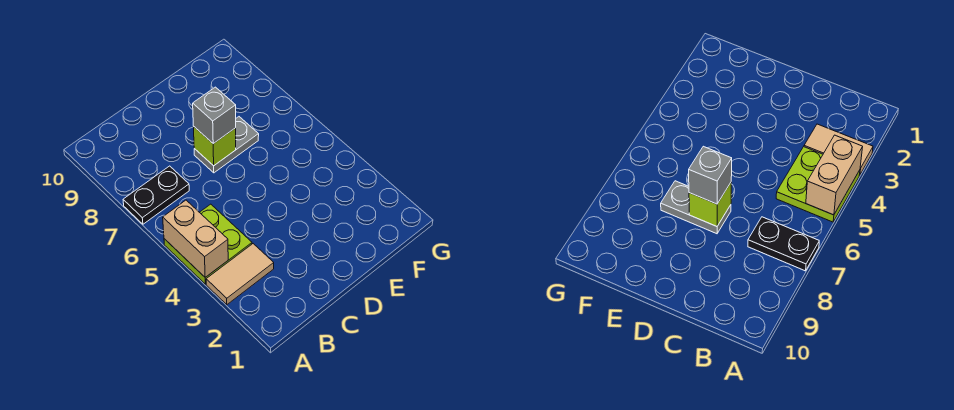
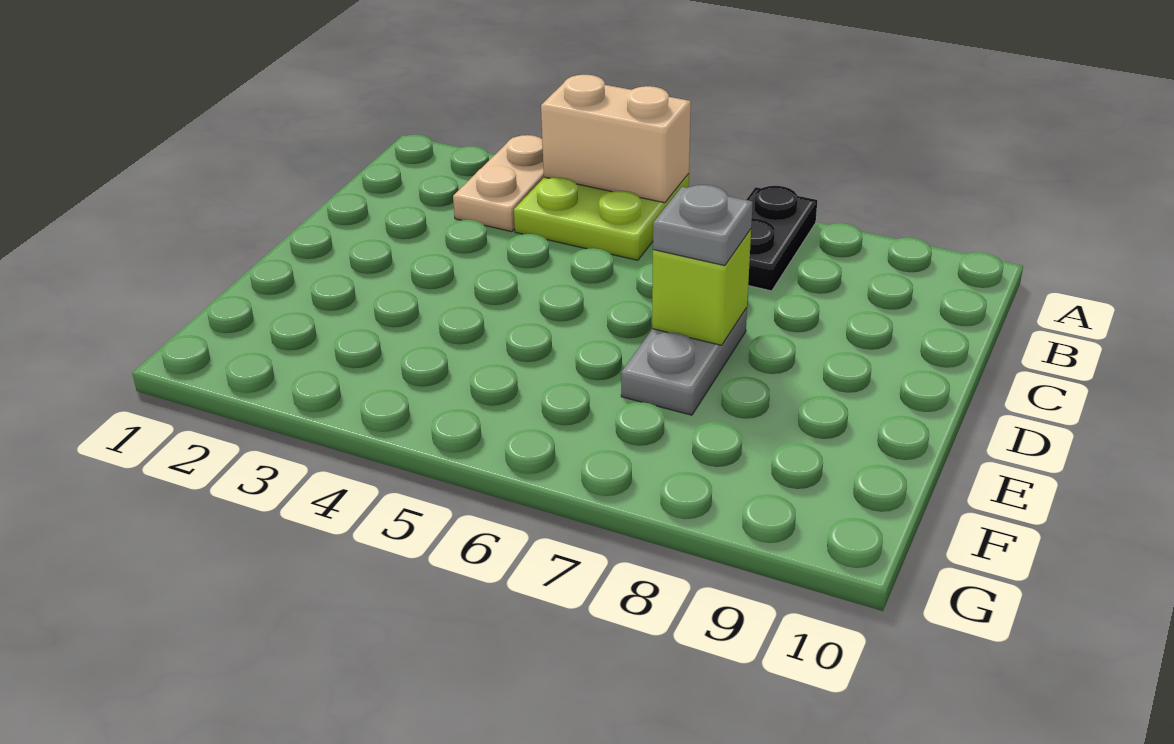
tan tile A3:B3 level 1 -> tan plate A3:B3 level 1
grey brick D7 level 3 -> grey plate D7 level 3

